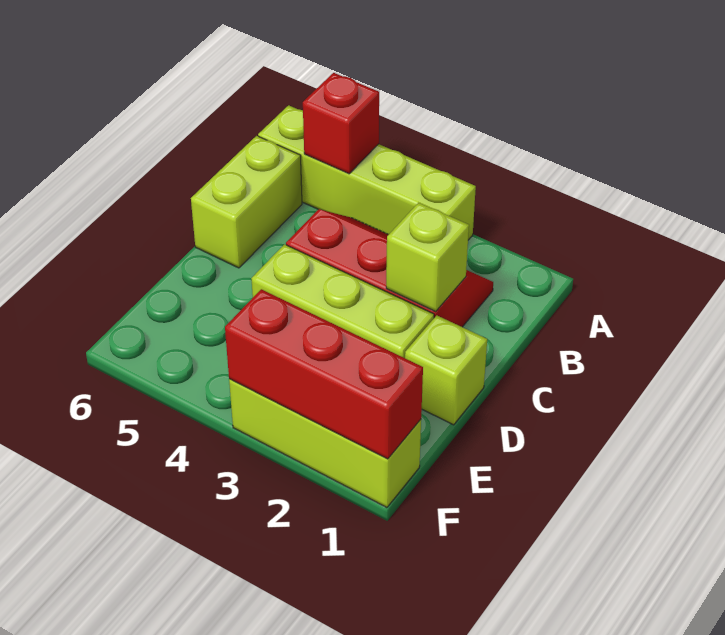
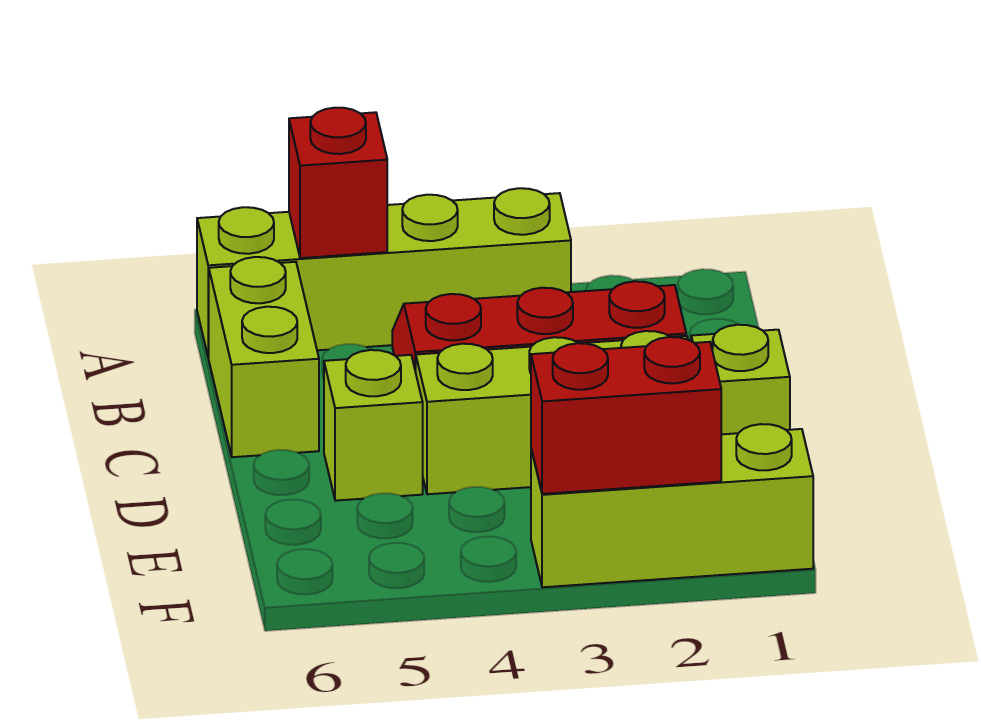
lime brick C2 level 2 -> lime brick D5 level 1
red brick F1:F3 level 2 -> red brick F2:F3 level 2

